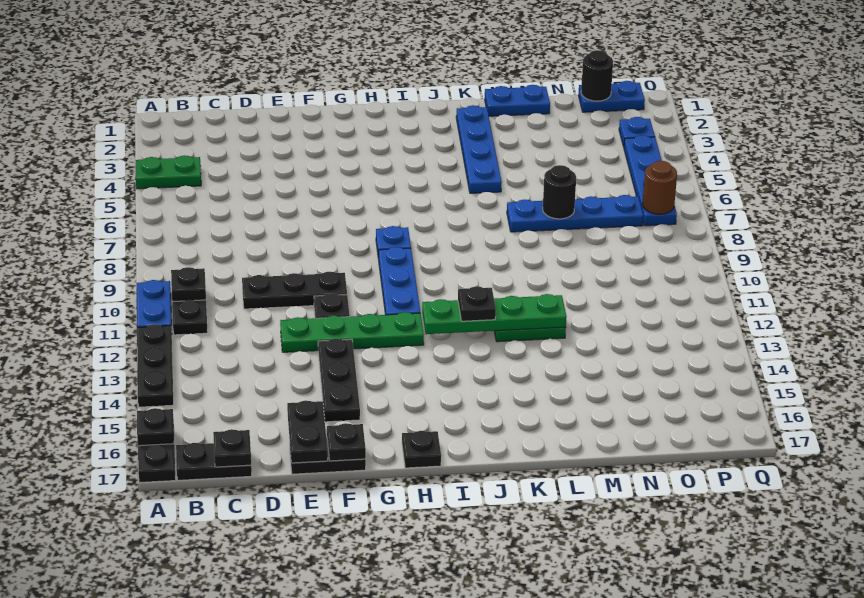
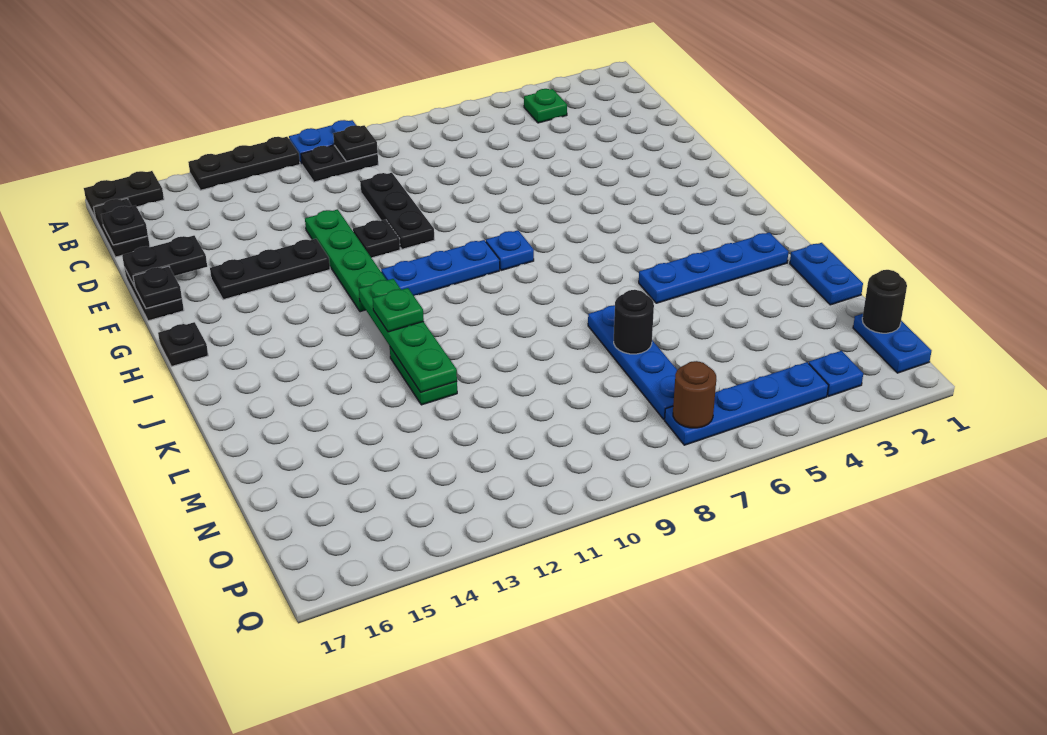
green plate A4:B4 level 1 -> green plate B4 level 1
black plate A16 level 2 -> none
black plate J12 level 3 -> green plate J12 level 3

